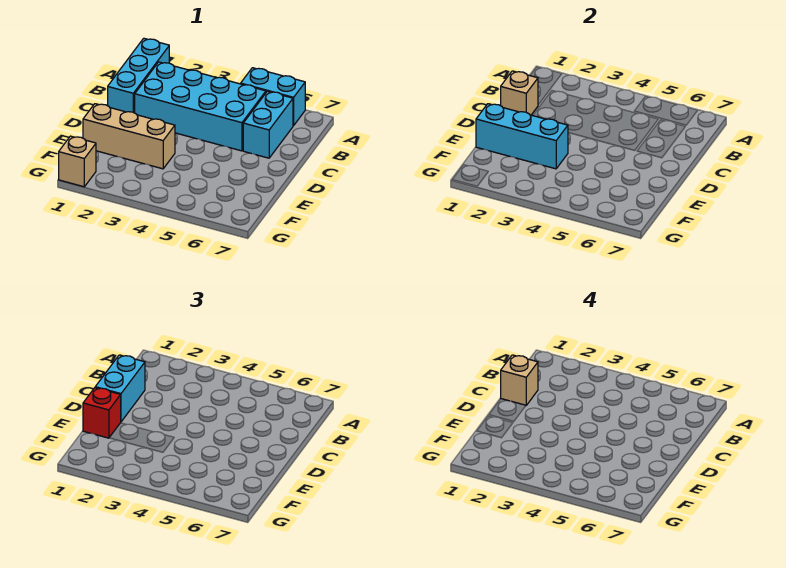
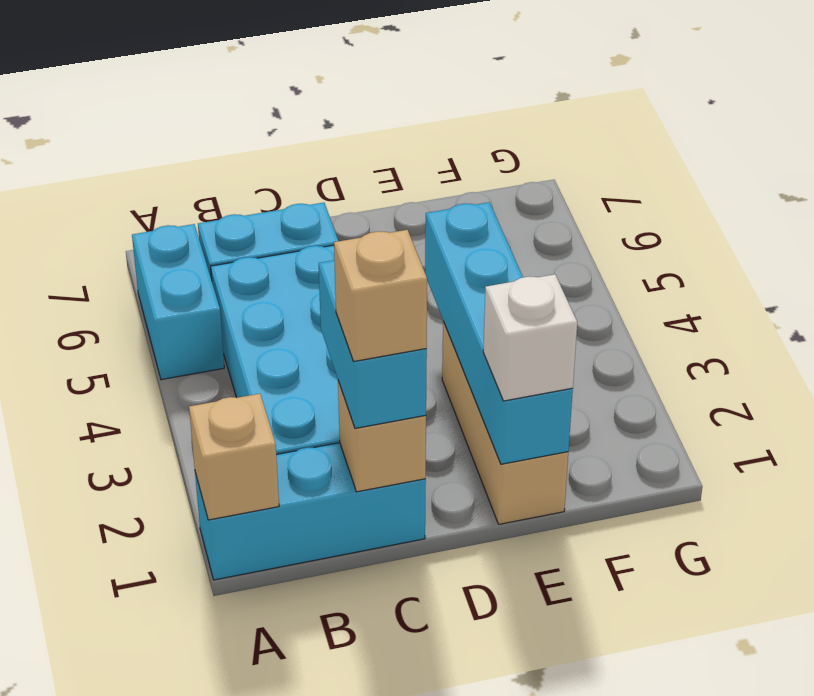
cyan brick C1:D1 level 3 -> cyan brick C1:C2 level 3
cyan brick E1:E3 level 2 -> cyan brick E1:E4 level 2
red brick E1 level 3 -> white brick E1 level 3
tan brick G1 level 1 -> tan brick A1 level 2

